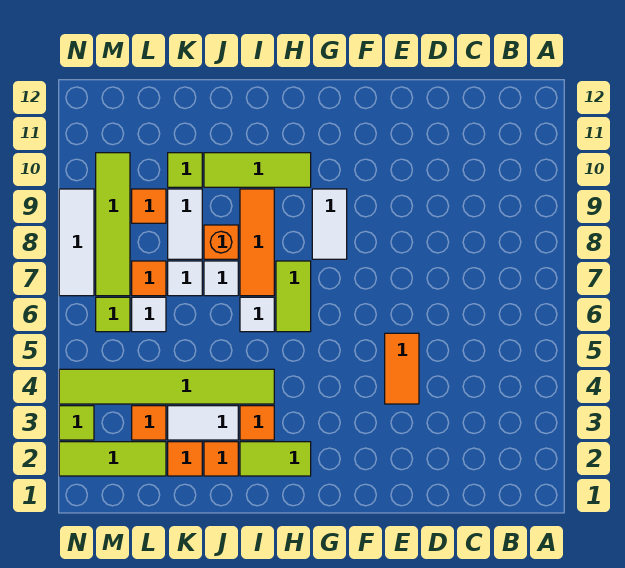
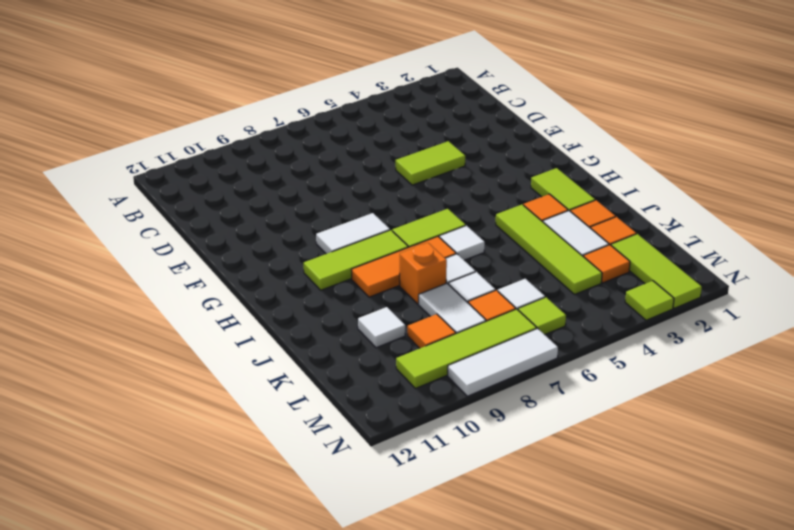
orange tile E4:E5 level 1 -> lime tile E4:E5 level 1
lime tile H10:J10 level 1 -> lime tile H8:H10 level 1
lime tile I4:N4 level 1 -> lime tile I4:L4 level 1
white tile K8:K9 level 1 -> white tile K8:L8 level 1
lime tile K10 level 1 -> white tile K10 level 1

